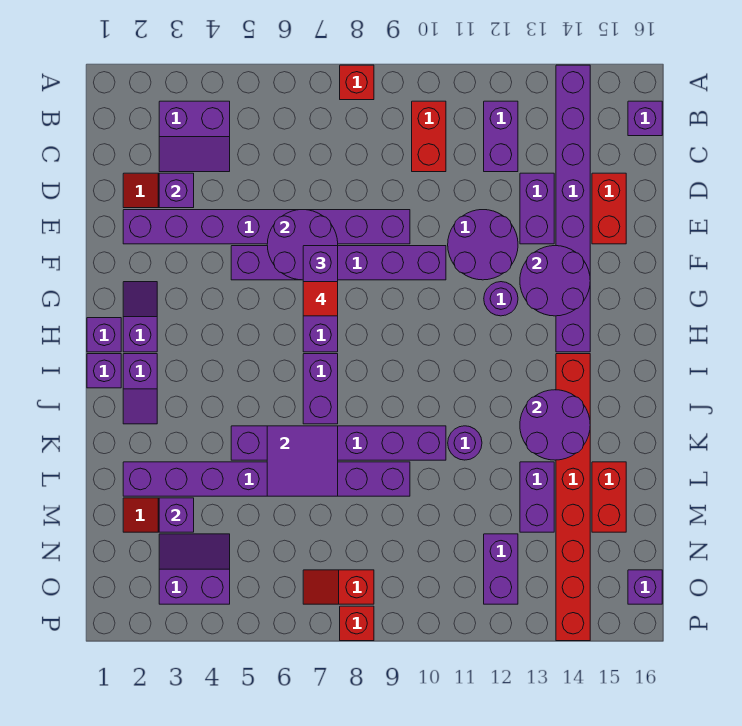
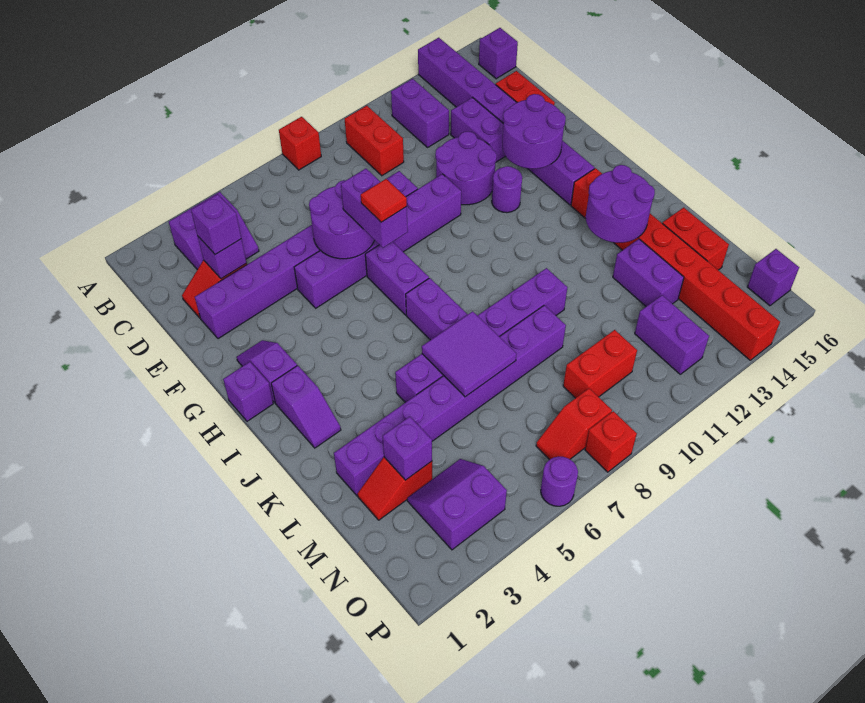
purple brick I1 level 1 -> purple brick D3 level 3
purple round brick K11 level 1 -> purple round brick P6 level 1
none -> red brick N9:N10 level 1

